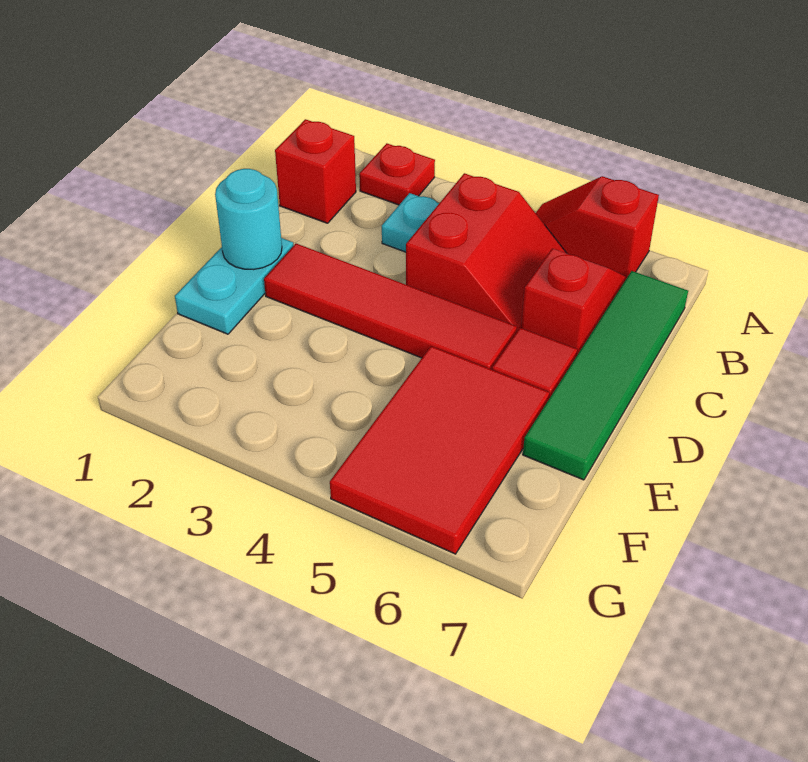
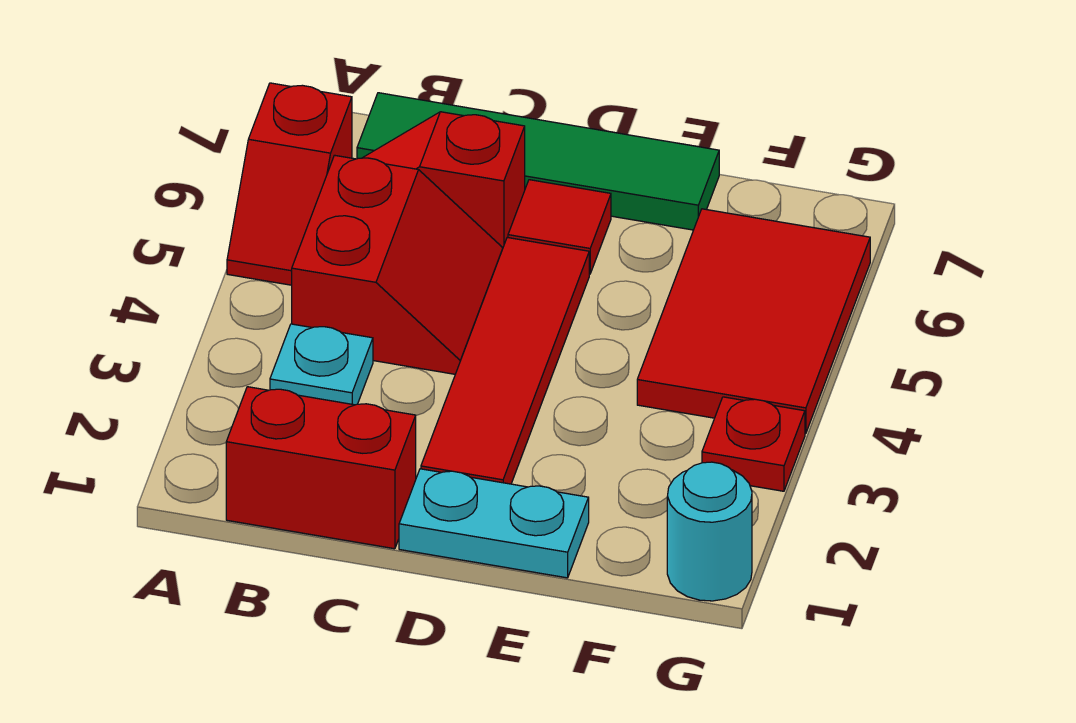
red plate A2 level 1 -> red plate G3 level 1
red brick B1 level 1 -> red brick B1:C1 level 1
red slope B4:C5 level 1 top 4 -> red slope B4:C5 level 1 top B
cyan round brick D1 level 2 -> cyan round brick G1 level 1
red tile E5:G6 level 1 -> red tile F4:G6 level 1

